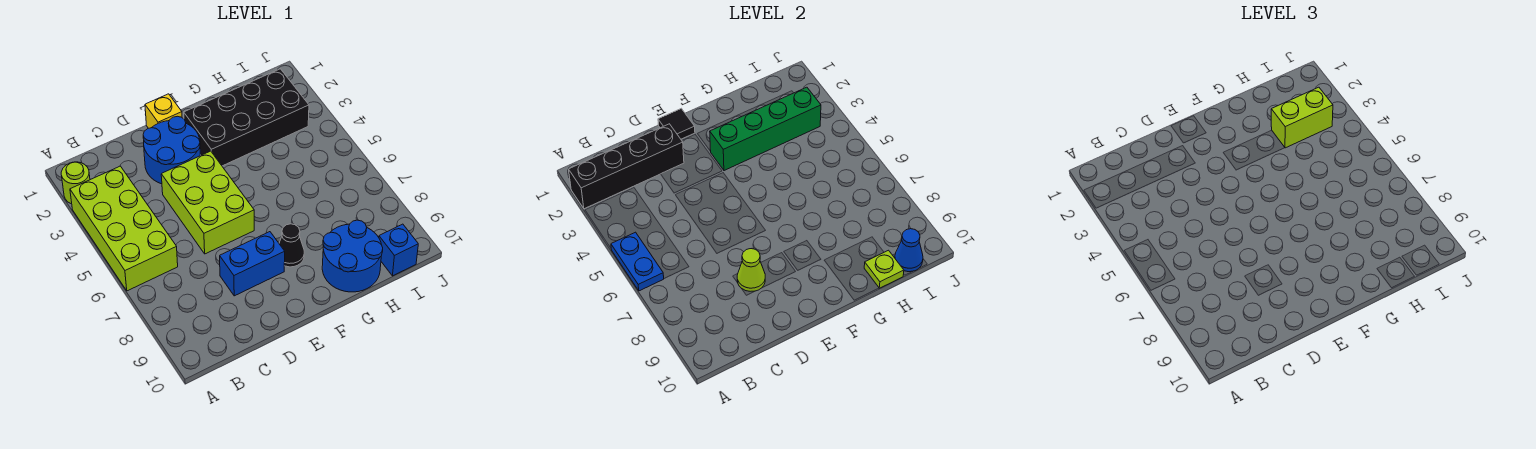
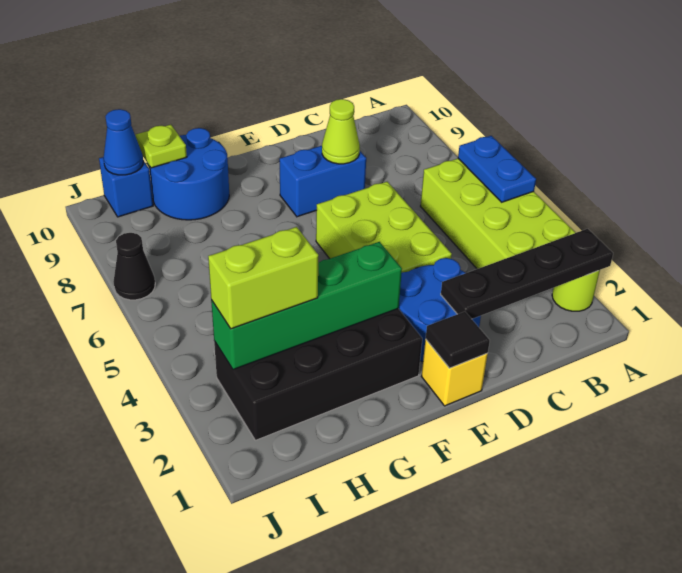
black brick A2:D2 level 2 -> black plate A2:D2 level 2
black cone F8 level 1 -> black cone J7 level 1

